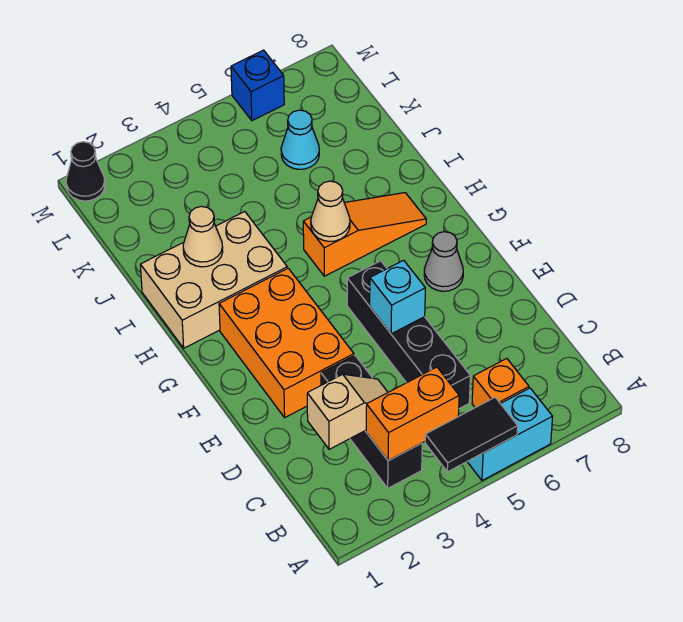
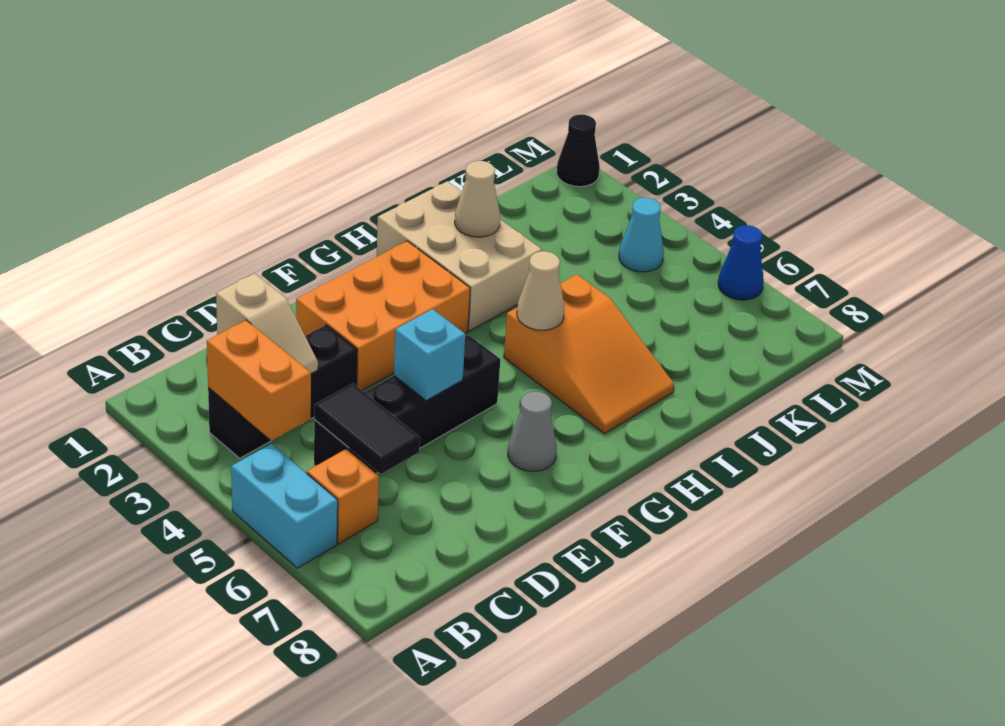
black tile A4:A5 level 2 -> black tile C5:C6 level 2
orange slope H5:H7 level 1 top 5 -> orange slope H5:I7 level 1 top 5
cyan cone K6 level 1 -> cyan cone L4 level 1
blue brick M6 level 1 -> blue cone M6 level 1

